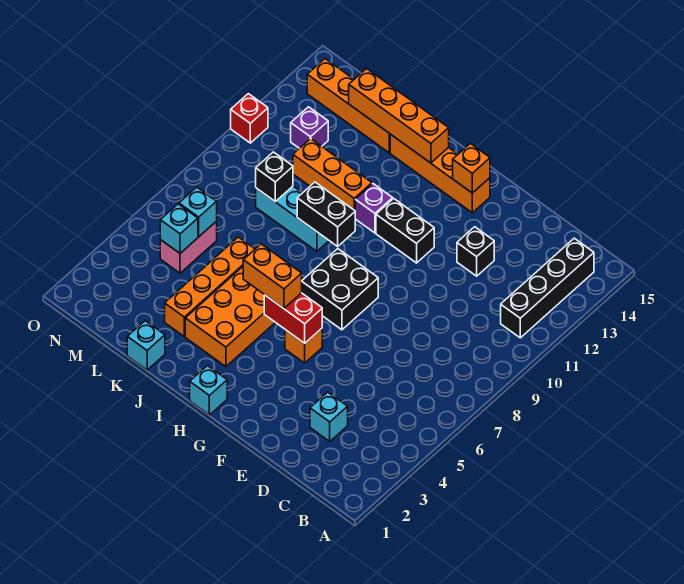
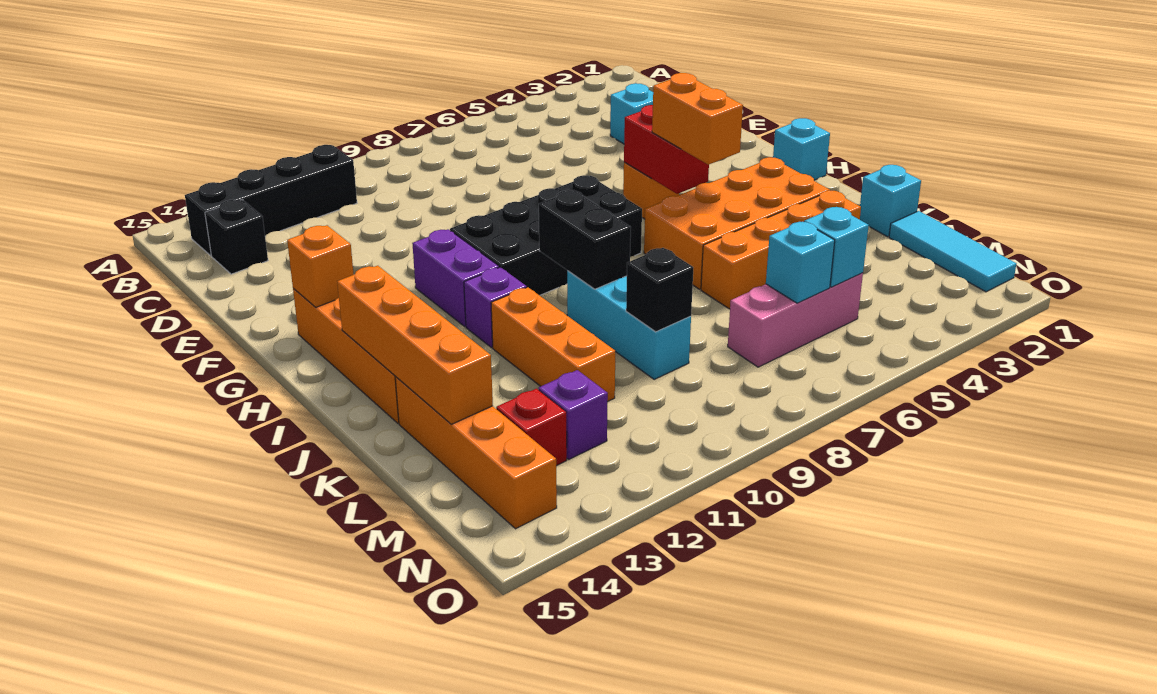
black brick E12 level 1 -> black brick C14 level 1
black brick G7:H8 level 1 -> black brick G7:H10 level 1
black brick G11:H11 level 1 -> purple brick G11:H11 level 1
none -> cyan tile L1:N1 level 1
pink brick M5:M6 level 1 -> pink brick M5:M7 level 1
red brick O11 level 1 -> red brick M13 level 1

